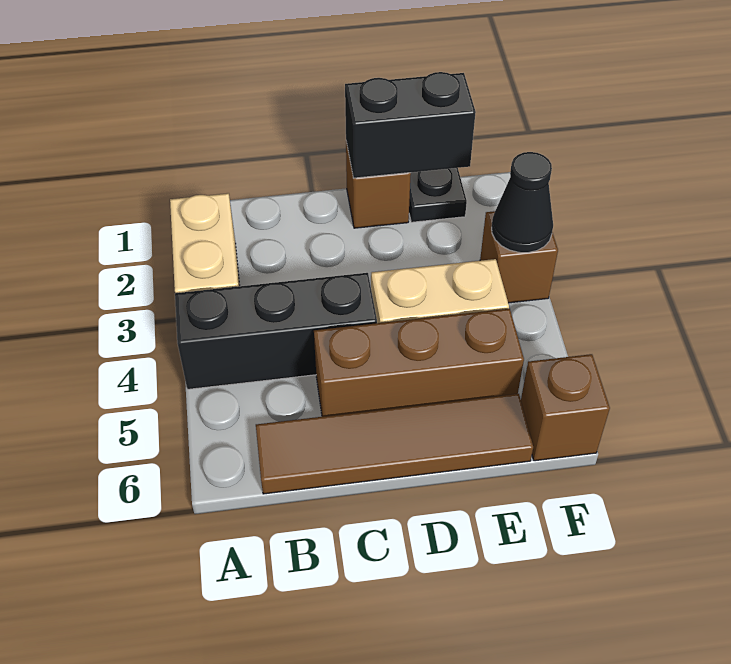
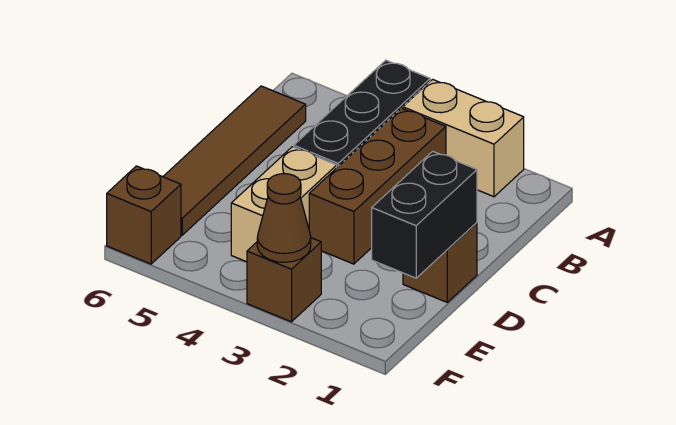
brown brick C5:E5 level 1 -> brown brick B3:D3 level 1
black plate E1 level 1 -> none
black cone F3 level 2 -> brown cone F3 level 2

